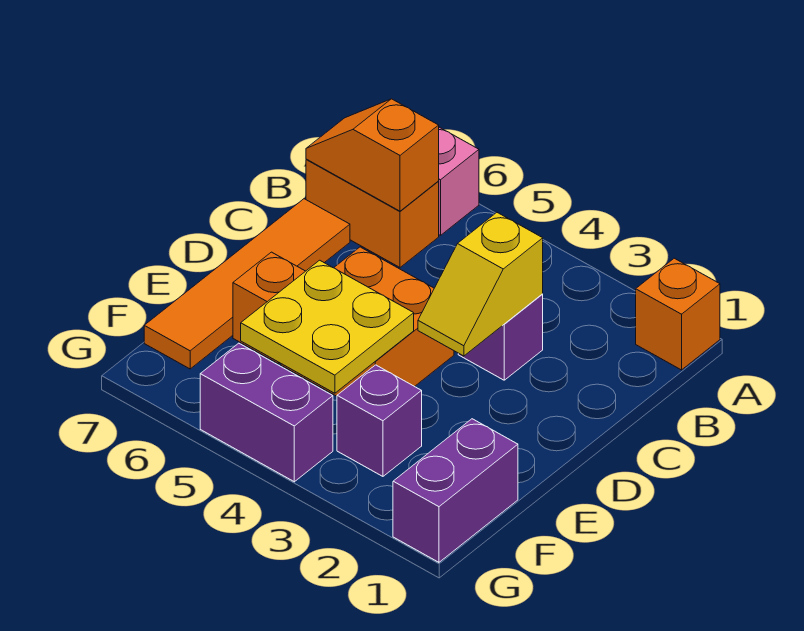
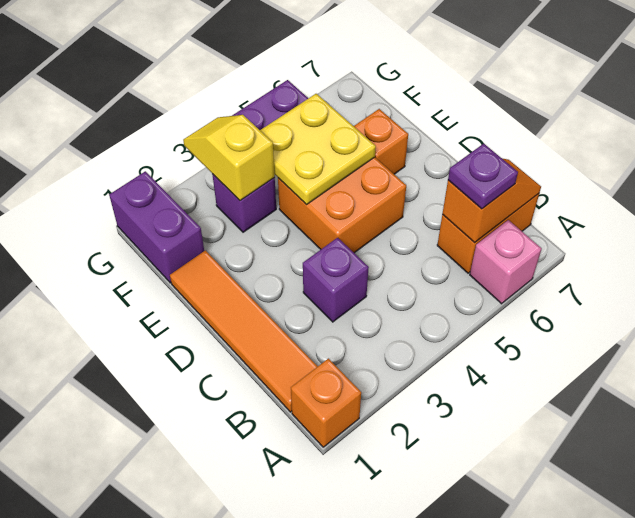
none -> purple plate B6 level 3
yellow slope C3:D3 level 2 top C -> yellow slope F3:G3 level 2 top F
orange tile C7:F7 level 1 -> orange tile B1:E1 level 1

